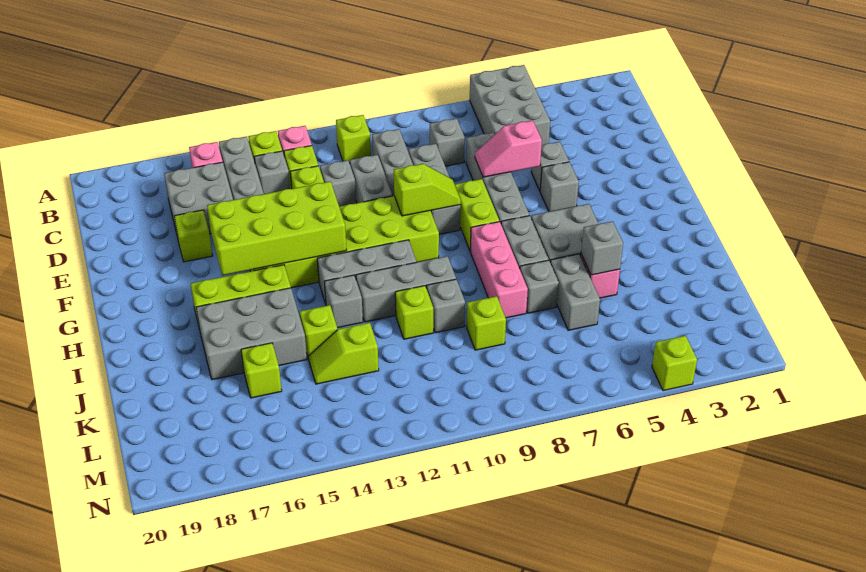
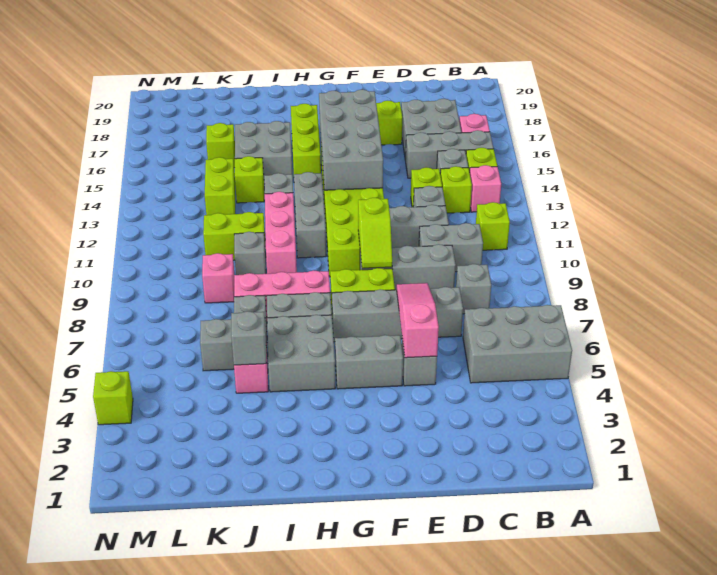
pink slope E6:E7 level 2 top 6 -> pink slope E5:E7 level 2 top 5
grey brick F5 level 1 -> grey brick F5:G5 level 1
lime brick F13:G16 level 2 -> grey brick F13:G16 level 2
grey brick I10:I12 level 1 -> pink brick I10:I12 level 1
grey brick I15:J17 level 1 -> grey brick I15:J16 level 1
lime brick J11 level 1 -> lime brick J11:K11 level 1
lime brick K9 level 1 -> pink brick K9 level 1
lime slope K13:K14 level 1 top 13 -> lime brick K13:K14 level 1

